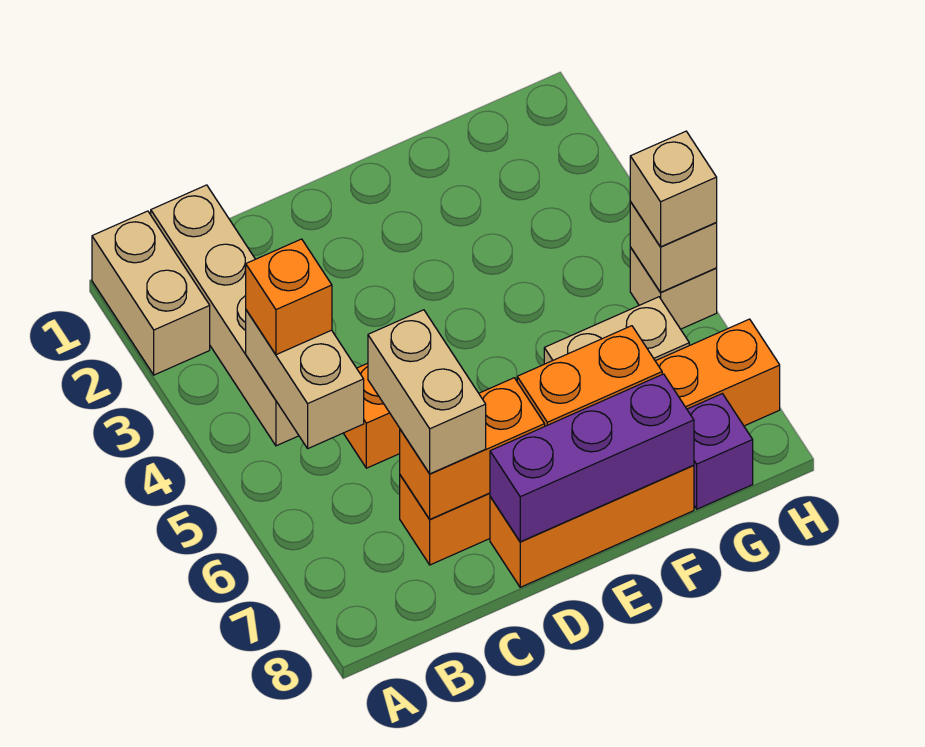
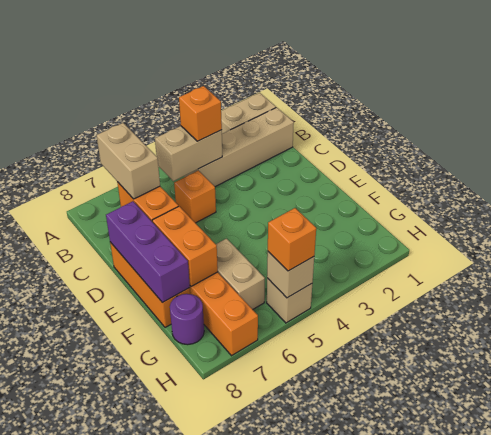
tan brick C6:C7 level 3 -> tan brick B7:C7 level 3
purple brick G8 level 1 -> purple round brick G8 level 1
tan brick H5 level 3 -> orange brick H5 level 3

